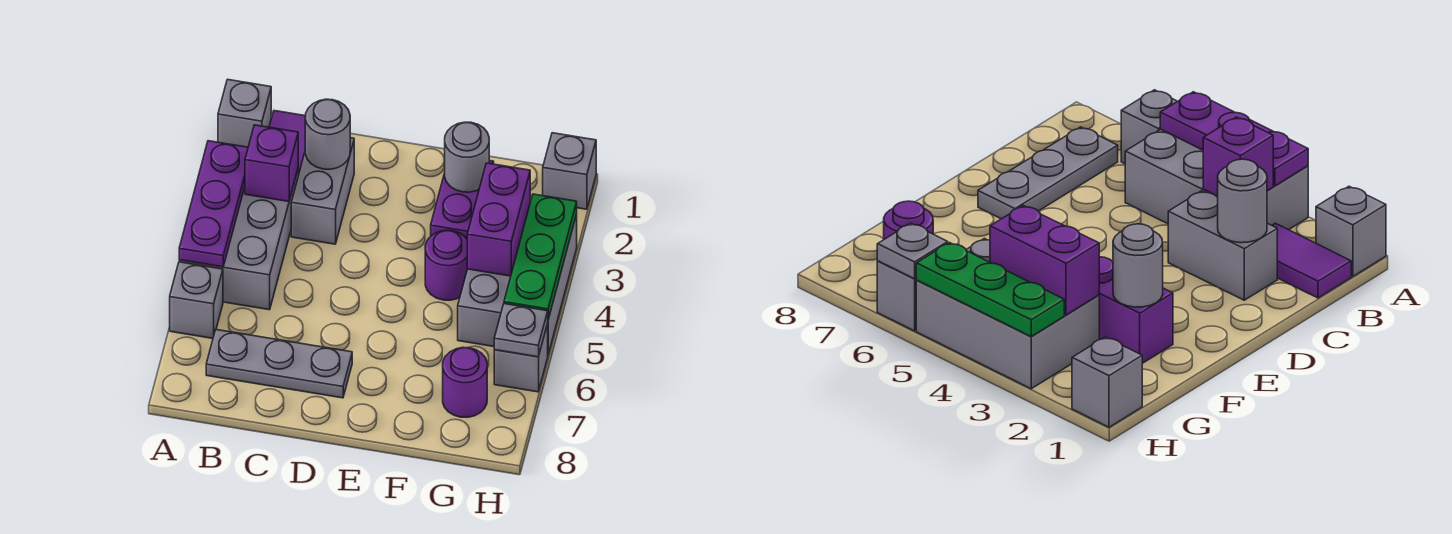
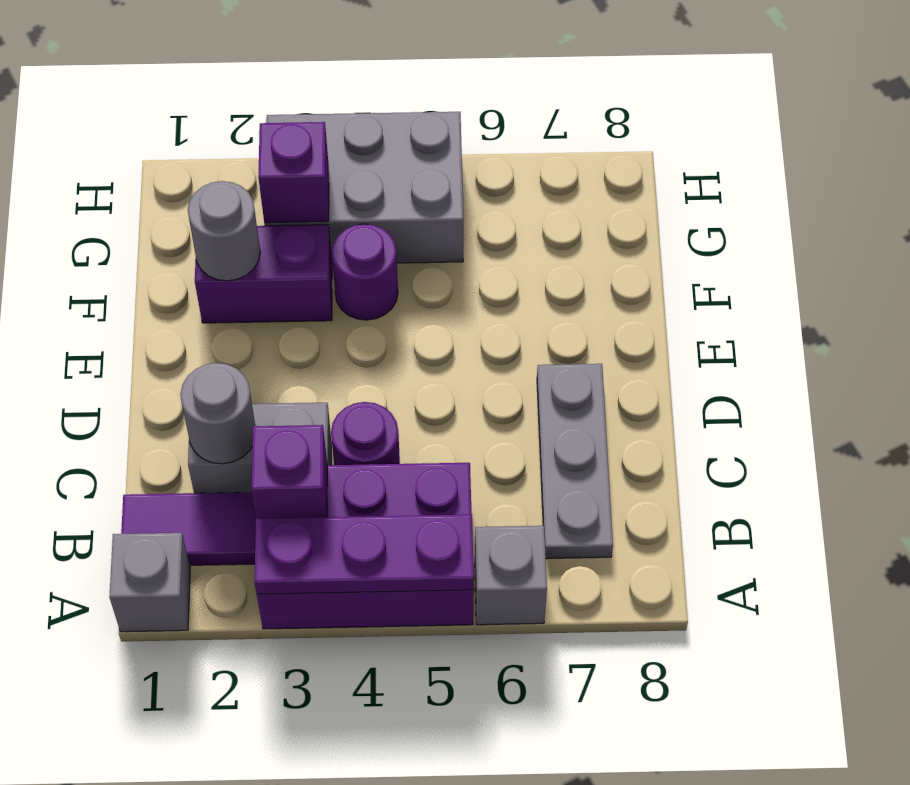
grey brick A3:B5 level 1 -> purple brick A3:B5 level 1
purple brick G3:G4 level 2 -> purple brick G3 level 2
purple round brick G7 level 1 -> purple round brick C4 level 1
grey brick H1 level 1 -> none
green plate H3:H5 level 2 -> none
grey brick H6 level 1 -> none
grey plate H6 level 2 -> none

